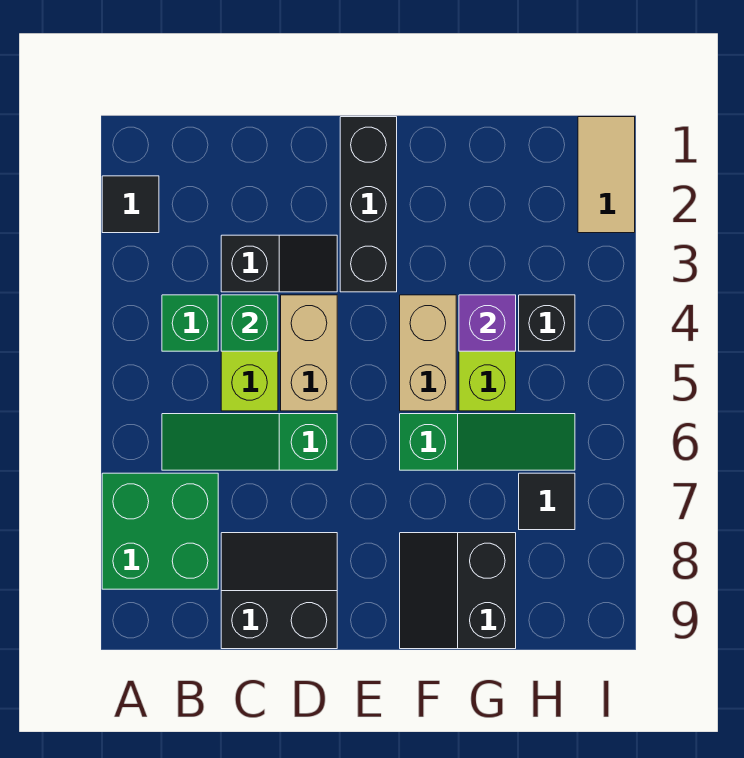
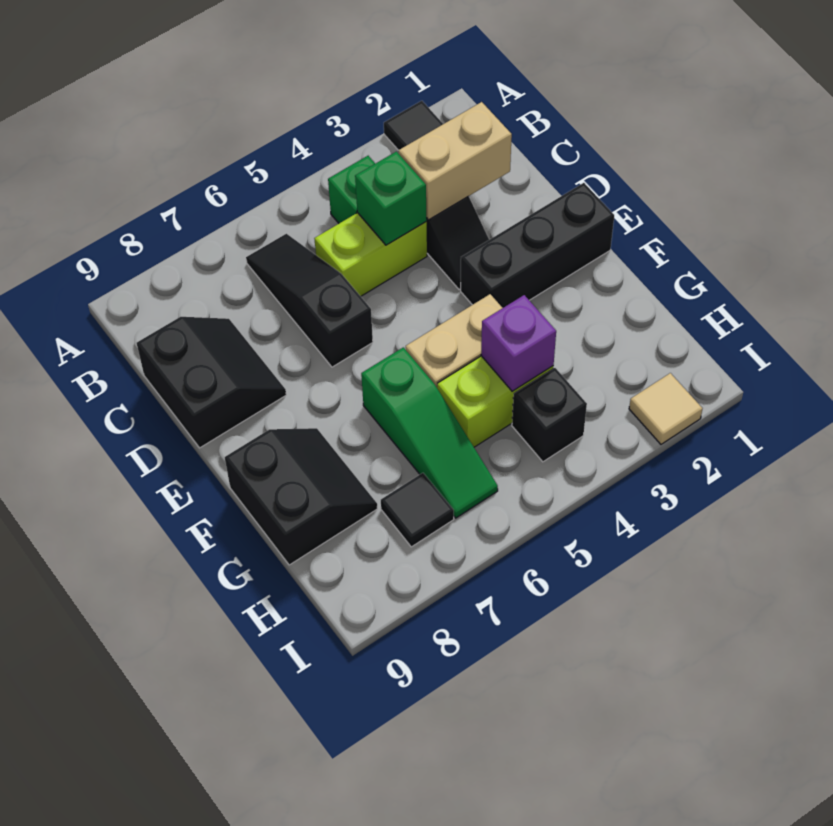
green brick A7:B8 level 1 -> none
green slope B6:D6 level 1 top D -> black slope B6:D6 level 1 top D
tan brick D4:D5 level 1 -> tan brick C2:C3 level 2
black slope F8:G9 level 1 top G -> black slope F8:G9 level 1 top 9
tan tile I1:I2 level 1 -> tan tile I2 level 1

